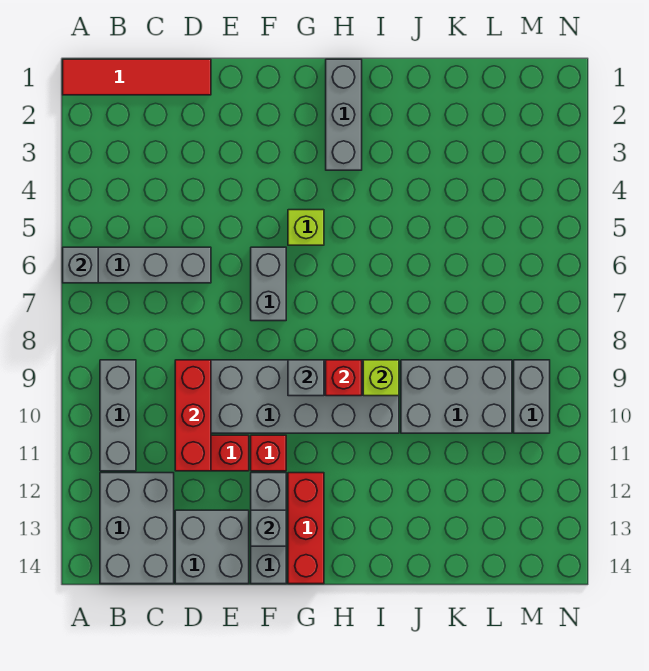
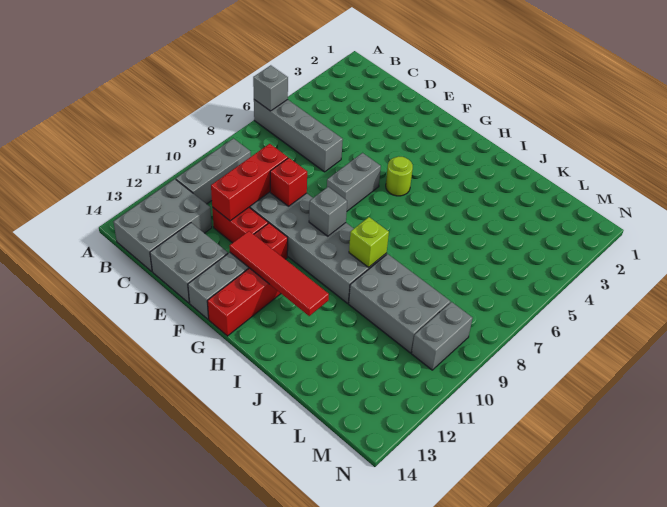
red tile A1:D1 level 1 -> red tile F12:I12 level 2
grey brick F13 level 2 -> none
lime brick G5 level 1 -> lime round brick G5 level 1
grey brick H1:H3 level 1 -> none
red brick H9 level 2 -> red brick E9 level 2

